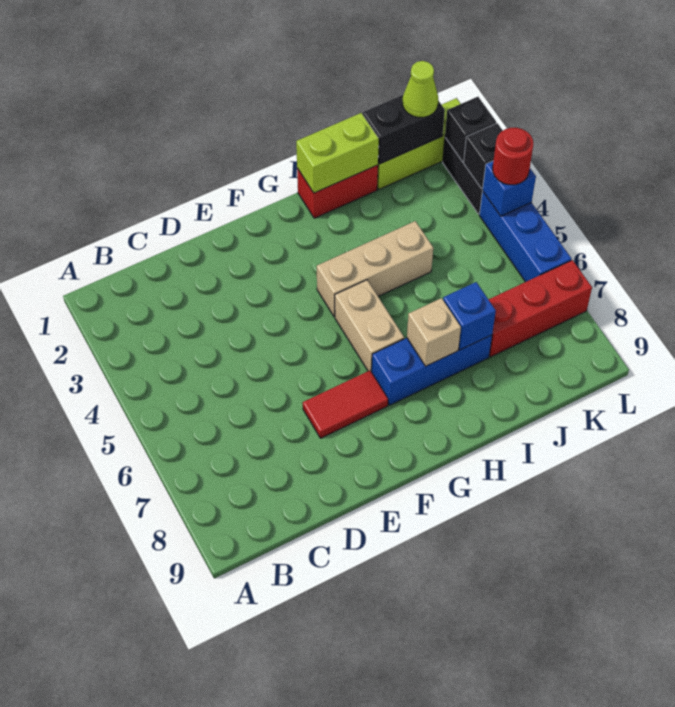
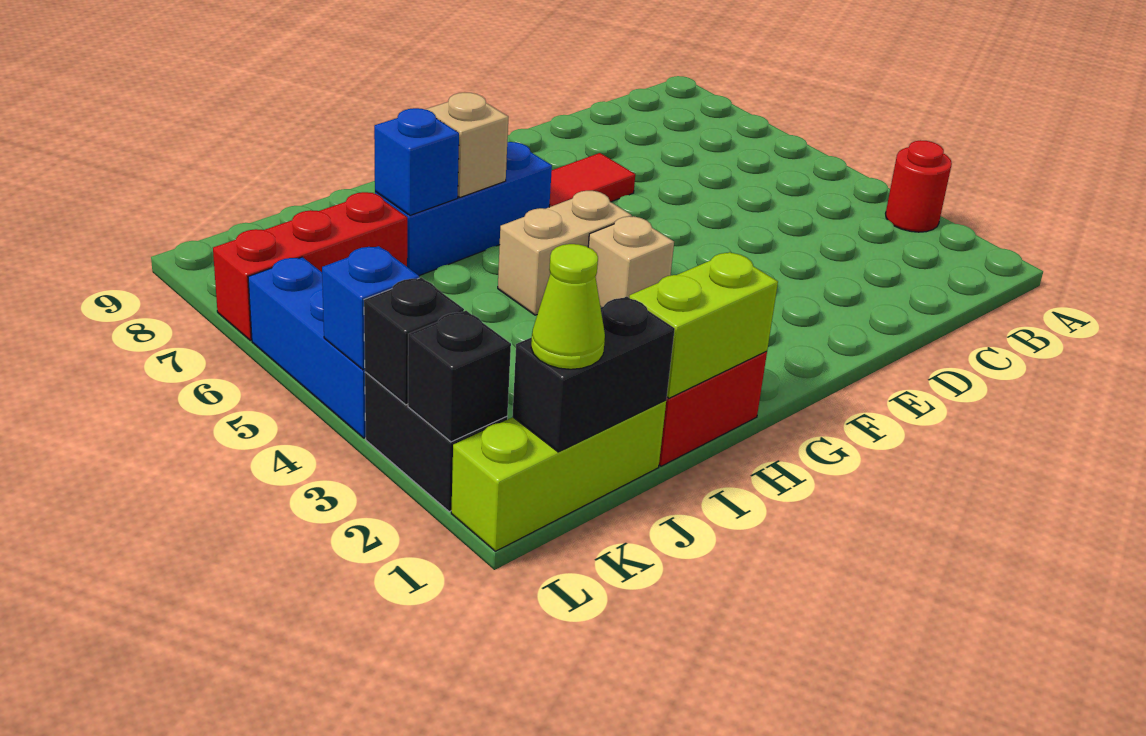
tan brick G4:I4 level 1 -> tan brick G4 level 1
tan brick G5:G6 level 1 -> tan brick G5:H5 level 1
red round brick L4 level 3 -> red round brick A3 level 1

